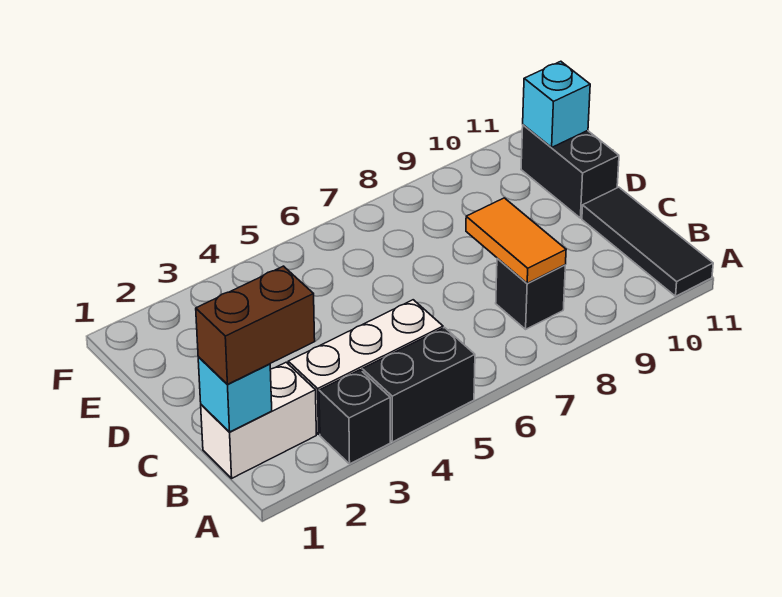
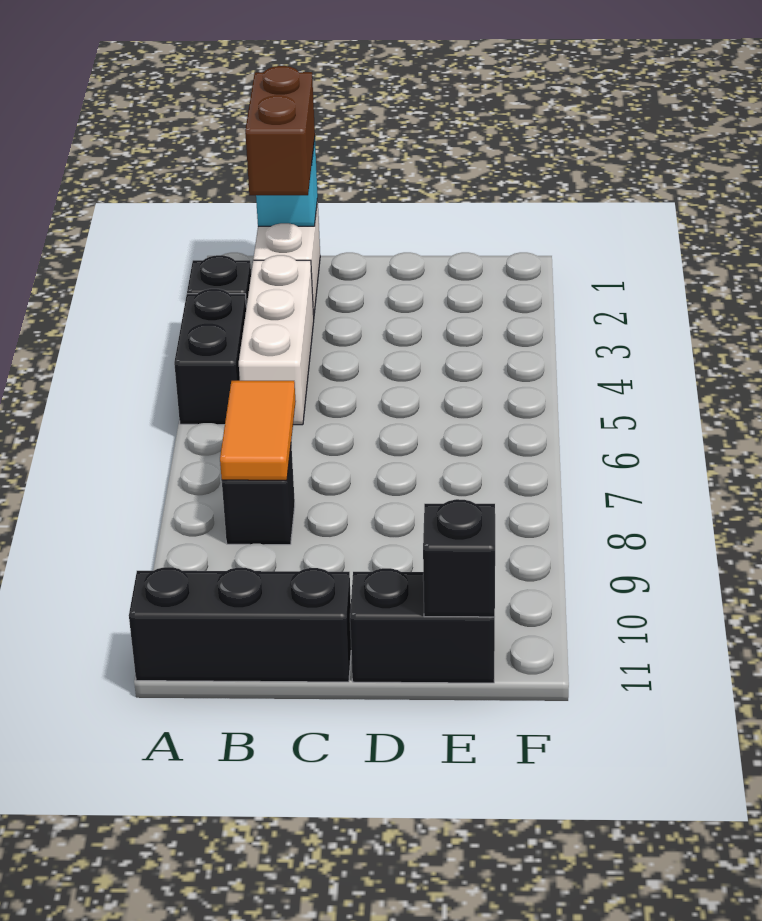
black tile A11:C11 level 1 -> black brick A11:C11 level 1
orange tile B8:C8 level 2 -> orange tile B7:B8 level 2
cyan brick E11 level 2 -> black brick E11 level 2

